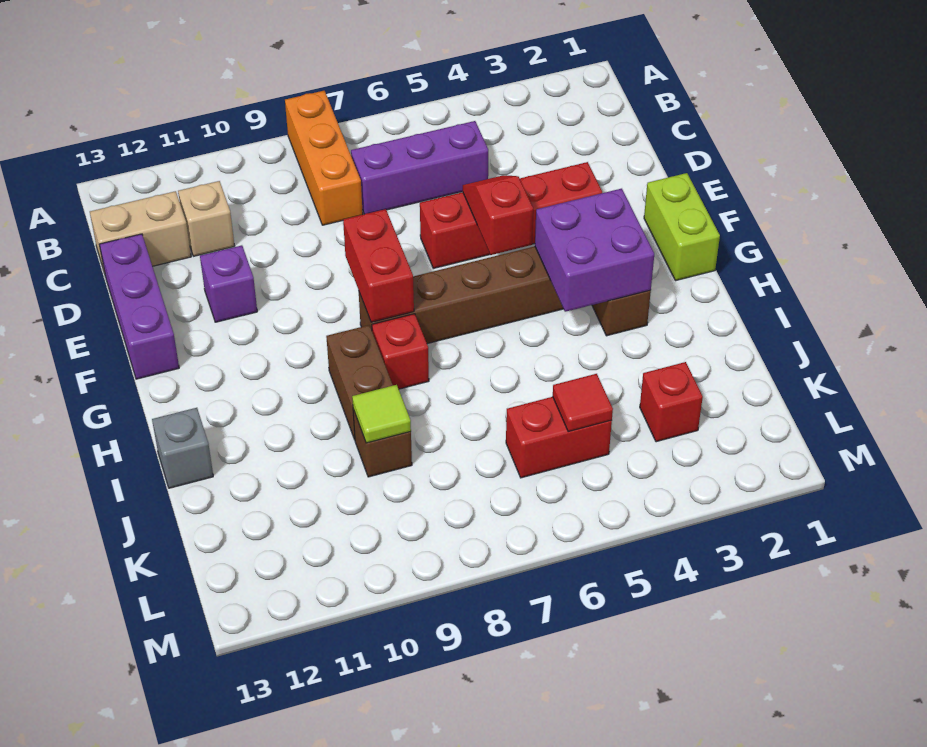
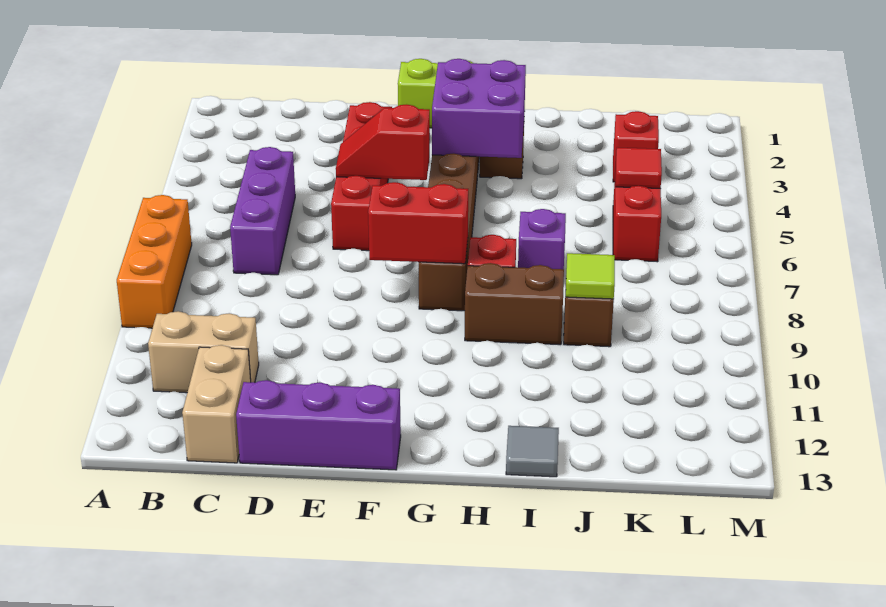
orange brick A8:C8 level 1 -> orange brick A7:A9 level 1
tan brick C11 level 1 -> tan brick B11:C11 level 1
purple brick E11 level 1 -> purple brick I7 level 1
grey brick I13 level 1 -> grey tile I13 level 1

